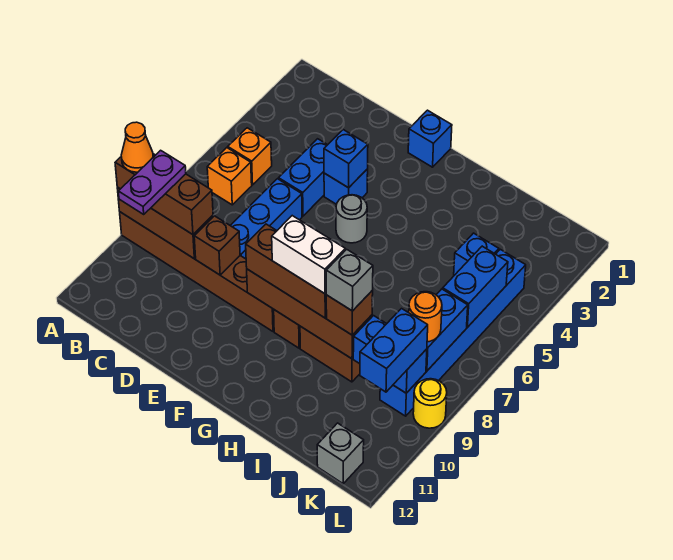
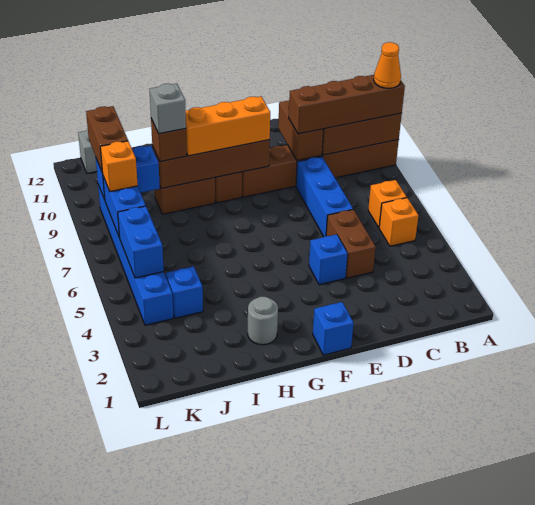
brown brick A9:C9 level 3 -> brown brick A9:D9 level 3
purple plate B9:B10 level 4 -> none
blue brick D4:D5 level 1 -> brown brick D4:D5 level 1
brown brick D9 level 2 -> brown brick D9:D10 level 2
blue brick E4 level 2 -> none
grey round brick F5 level 1 -> grey round brick H2 level 1
brown brick F9:H9 level 3 -> orange brick F9:H9 level 3
white brick G9:H9 level 4 -> none
orange round brick K8 level 3 -> orange brick K8 level 3
blue brick K9:K10 level 3 -> brown brick K9:K10 level 3
yellow round brick L9 level 1 -> none

